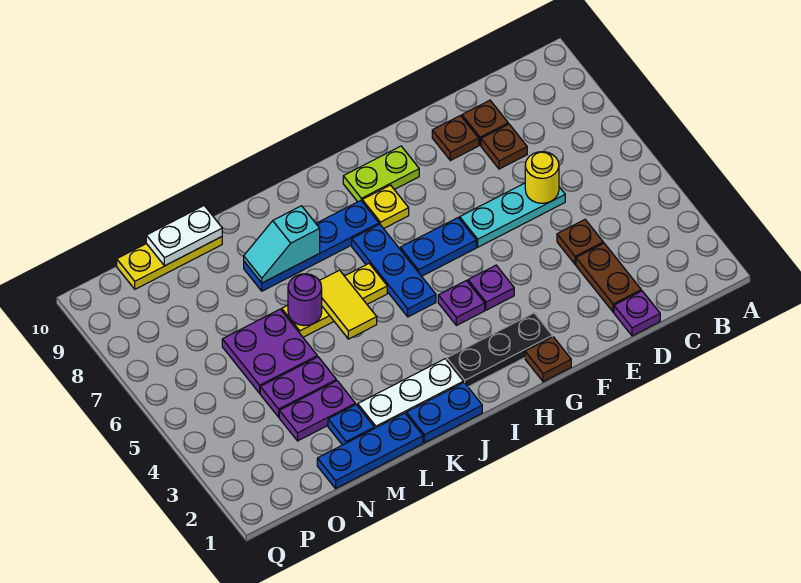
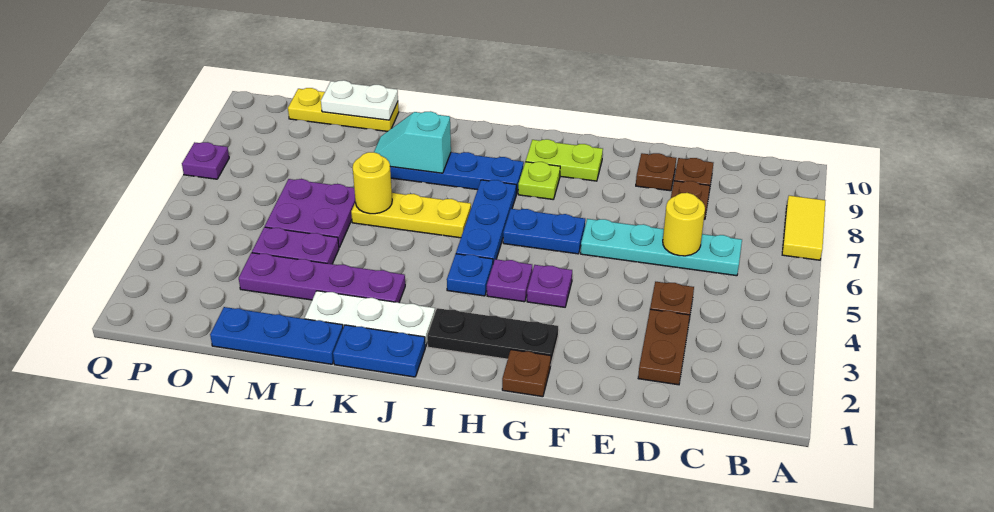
purple plate D1 level 1 -> purple plate Q7 level 1
cyan plate D6:F6 level 1 -> cyan plate C6:F6 level 1
yellow plate H8 level 1 -> lime plate H8 level 1
yellow tile K5:K6 level 2 -> yellow tile A7:A8 level 1
purple round brick L6 level 2 -> yellow round brick L6 level 2
blue plate M2 level 1 -> blue plate I4 level 1
purple plate M3:N3 level 1 -> purple plate K3:N3 level 1

